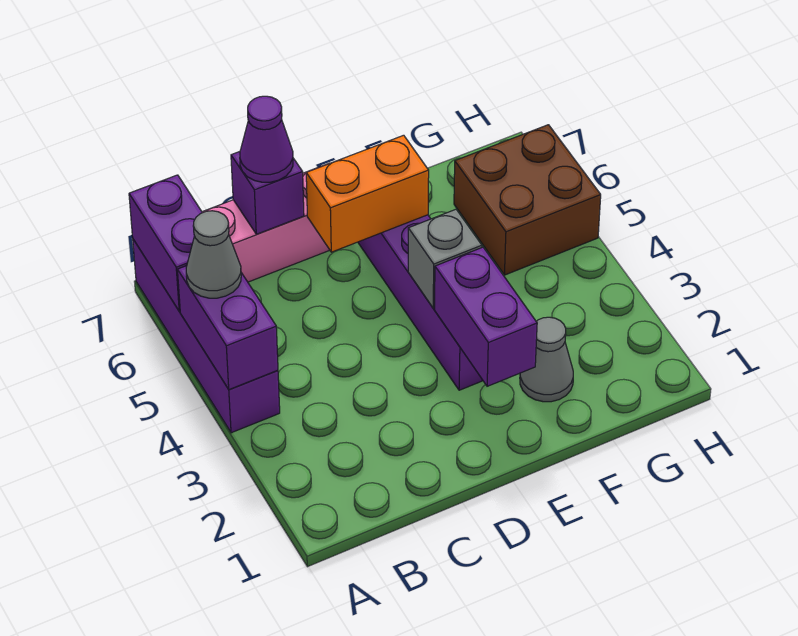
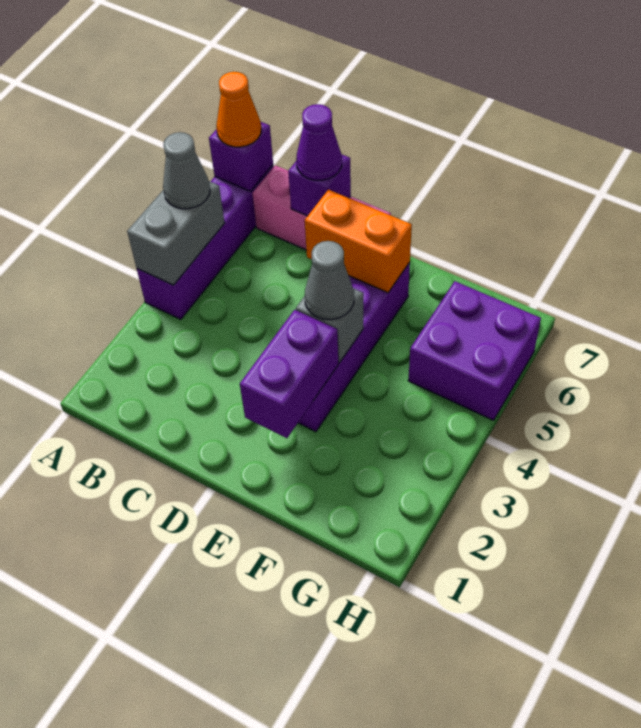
purple brick A4:A5 level 2 -> grey brick A4:A5 level 2
purple brick A6:A7 level 2 -> purple brick A7 level 2
none -> orange cone A7 level 3
grey cone F2 level 1 -> grey cone E4 level 3
brown brick G5:H6 level 1 -> purple brick G5:H6 level 1

